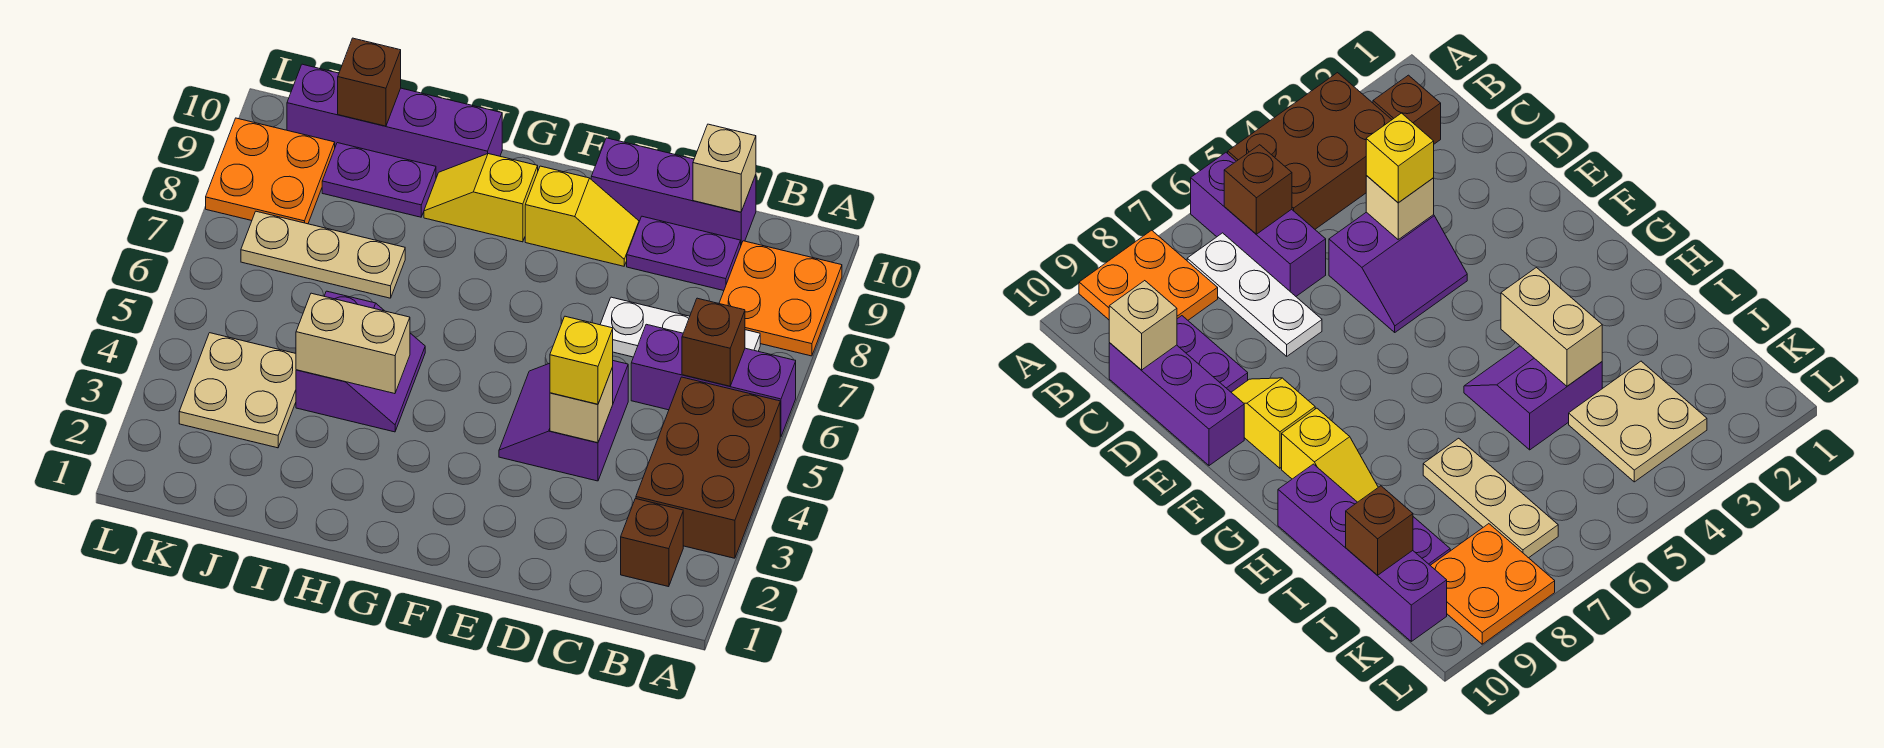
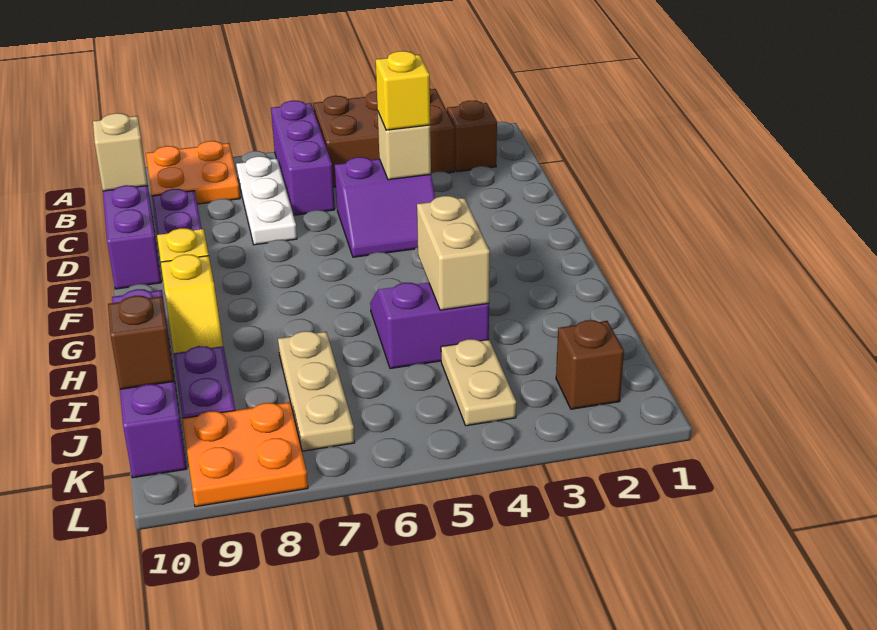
brown brick B6 level 2 -> brown brick K2 level 1
tan plate J3:K4 level 1 -> tan plate J4:K4 level 1

